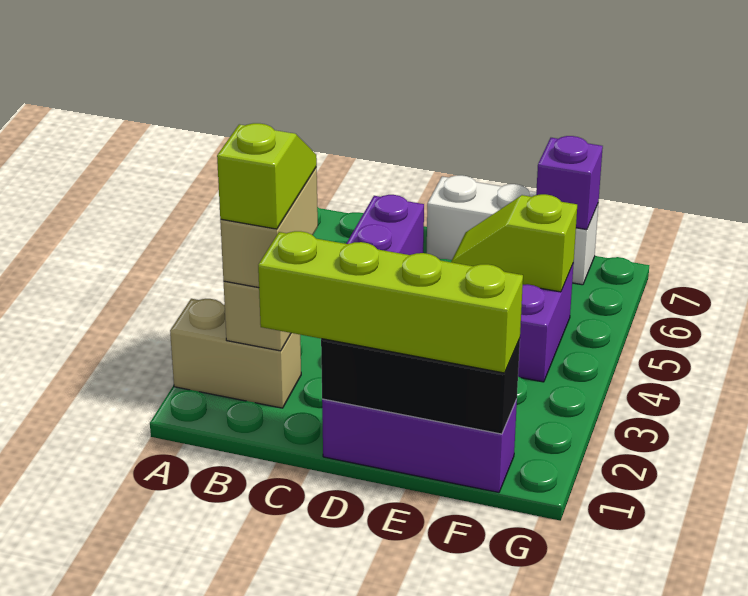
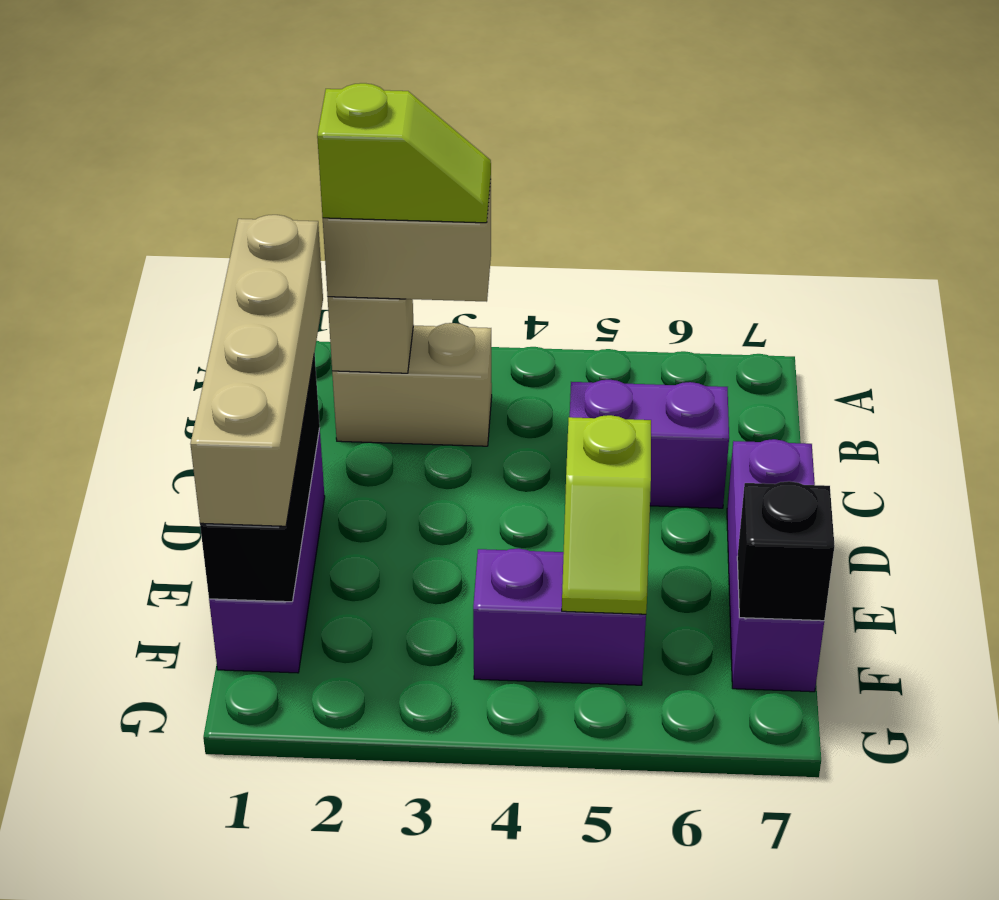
tan brick A2:B2 level 1 -> tan brick B2:B3 level 1
lime brick C1:F1 level 3 -> tan brick C1:F1 level 3
white brick D7:F7 level 1 -> purple brick D7:F7 level 1
lime slope E5:F5 level 2 top F -> lime slope E5:F5 level 2 top E
purple brick F7 level 2 -> black brick F7 level 2

